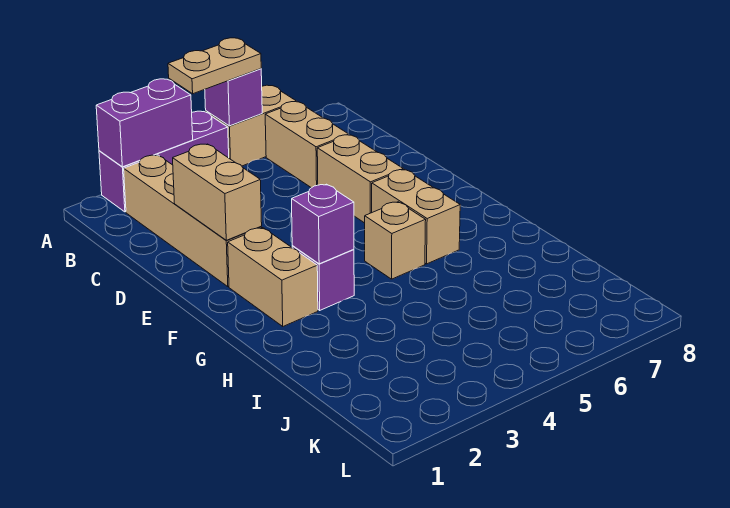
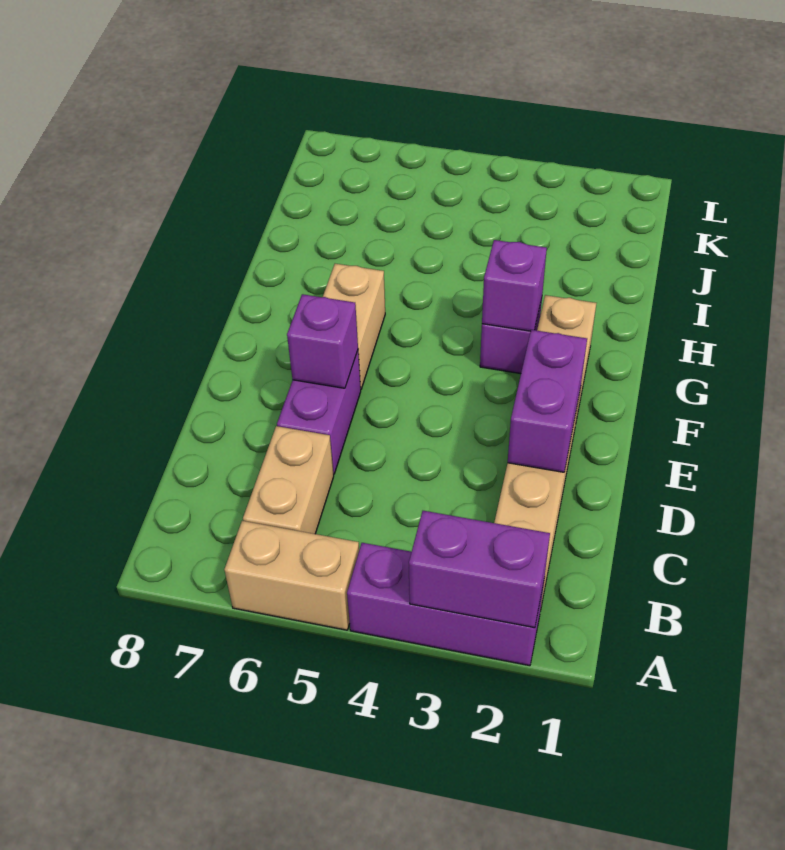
tan plate A4:A5 level 3 -> none
purple brick A5 level 2 -> purple brick E6 level 2
tan brick D2:E2 level 2 -> purple brick D2:E2 level 2
tan brick D6:E6 level 1 -> purple brick D6:E6 level 1
tan brick G5 level 1 -> none

